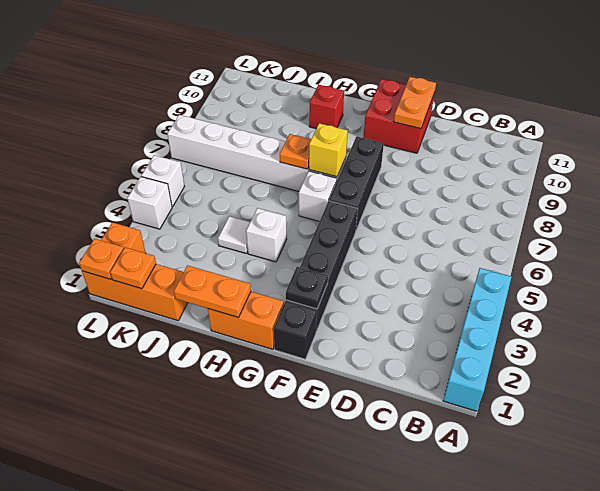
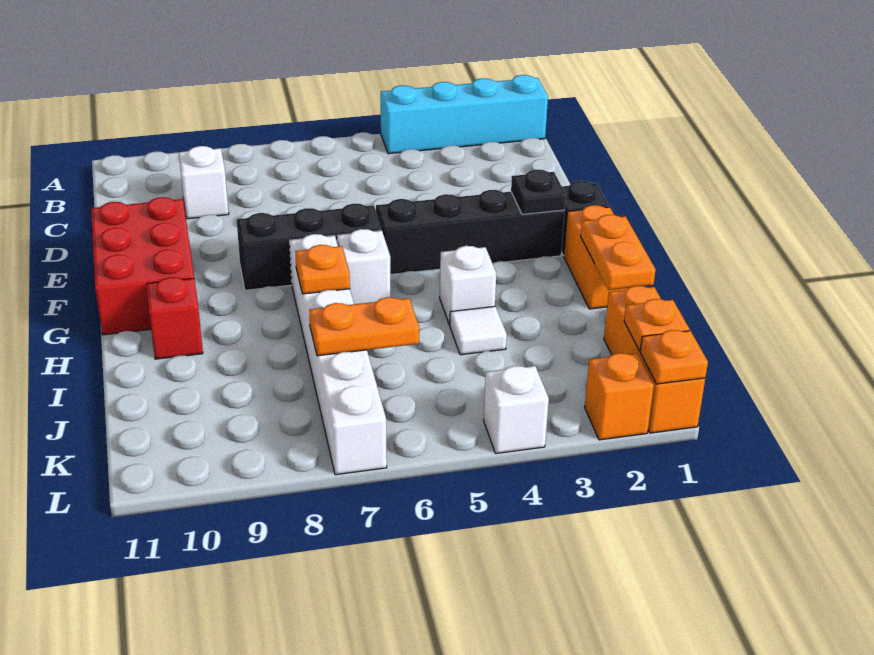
red brick E10:F11 level 1 -> red brick E10:G11 level 1
orange plate E10:E11 level 2 -> orange plate J6:J7 level 2
yellow brick G7 level 2 -> none
white brick L5 level 1 -> white brick C9 level 1

